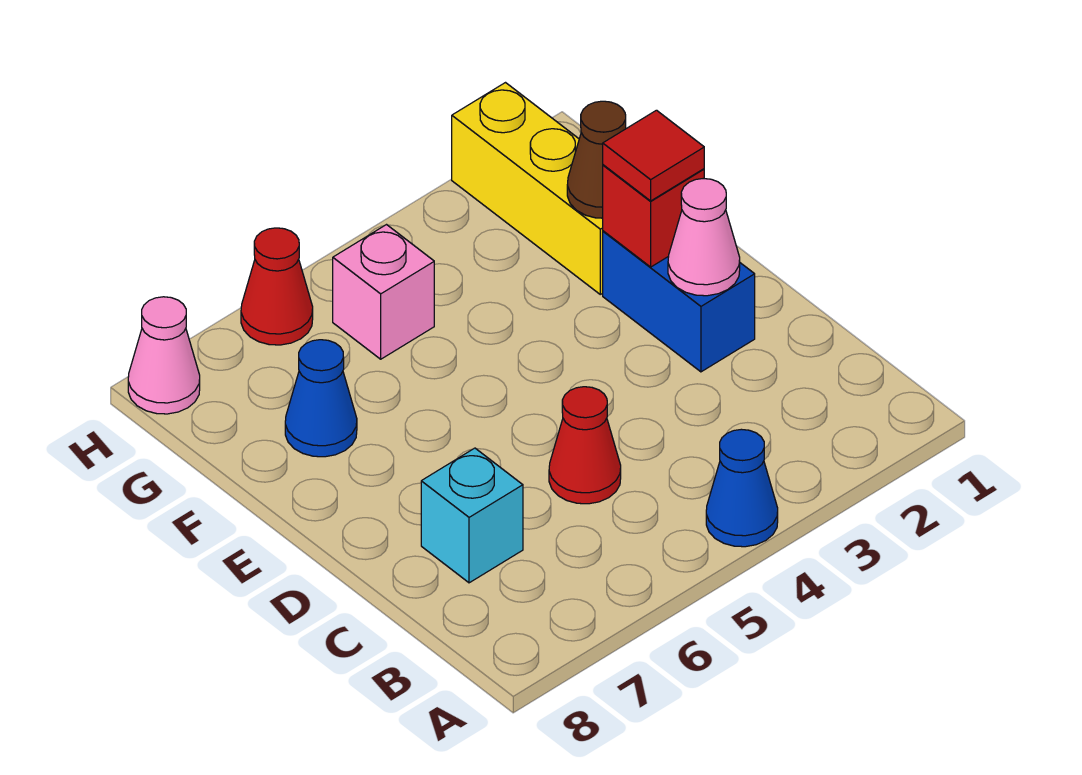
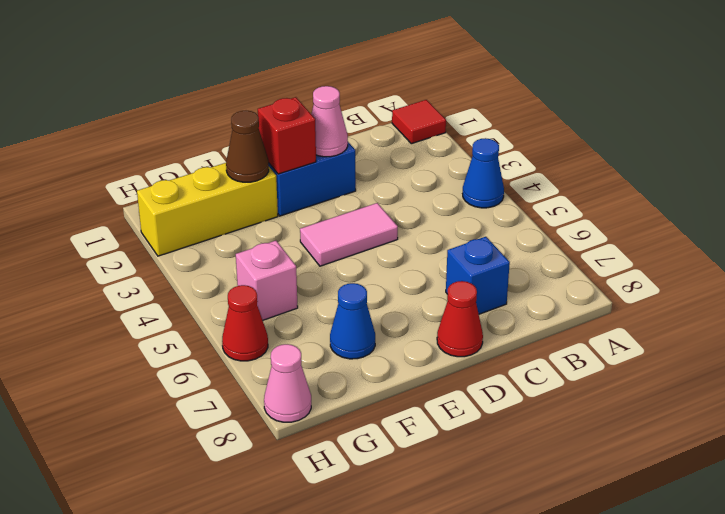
red cone C5 level 1 -> red cone D8 level 1
cyan brick C7 level 1 -> blue brick C7 level 1
none -> pink tile D4:E4 level 1
red tile E2 level 3 -> red tile A1 level 1

